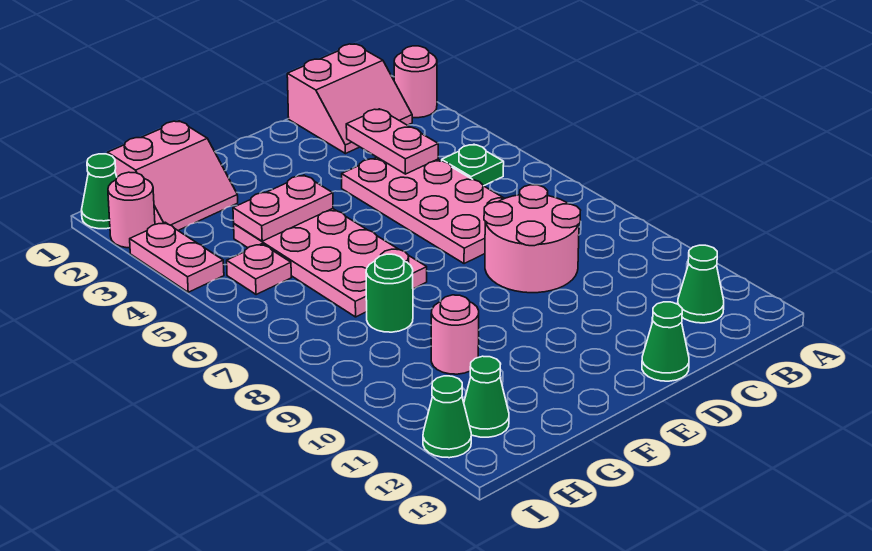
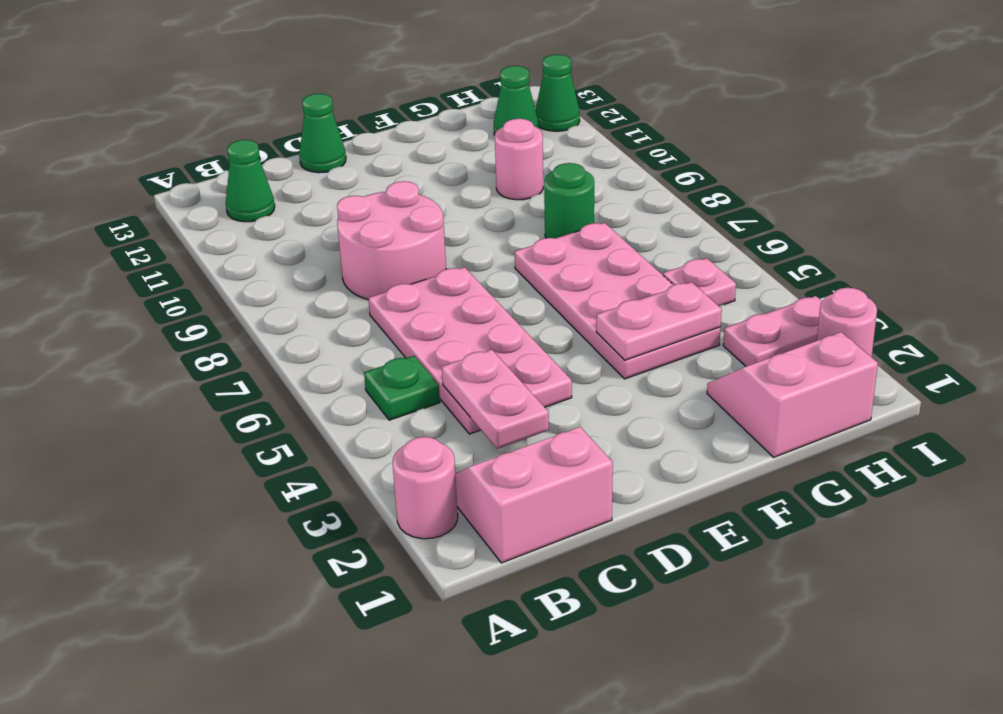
green cone I1 level 1 -> none
pink plate I3:I4 level 1 -> pink plate H3:I3 level 1

